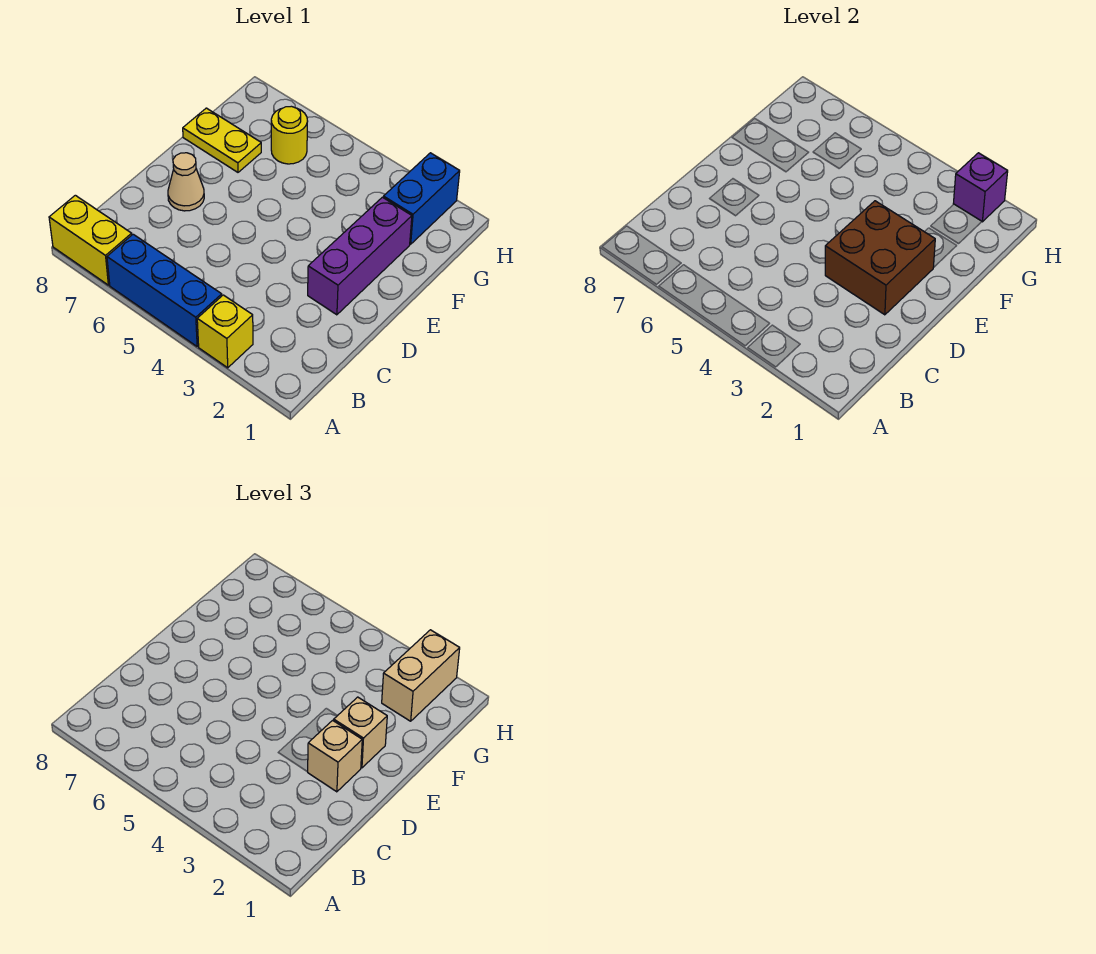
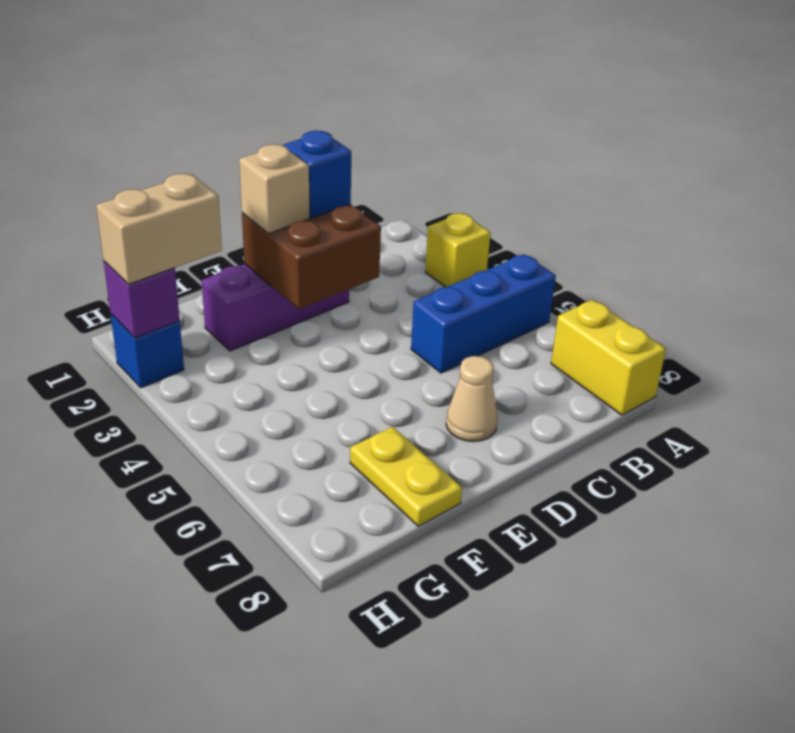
blue brick A4:A6 level 1 -> blue brick A5:C5 level 1
tan brick D2 level 3 -> blue brick D2 level 3
blue brick G2:H2 level 1 -> blue brick H2 level 1
yellow round brick G6 level 1 -> none

